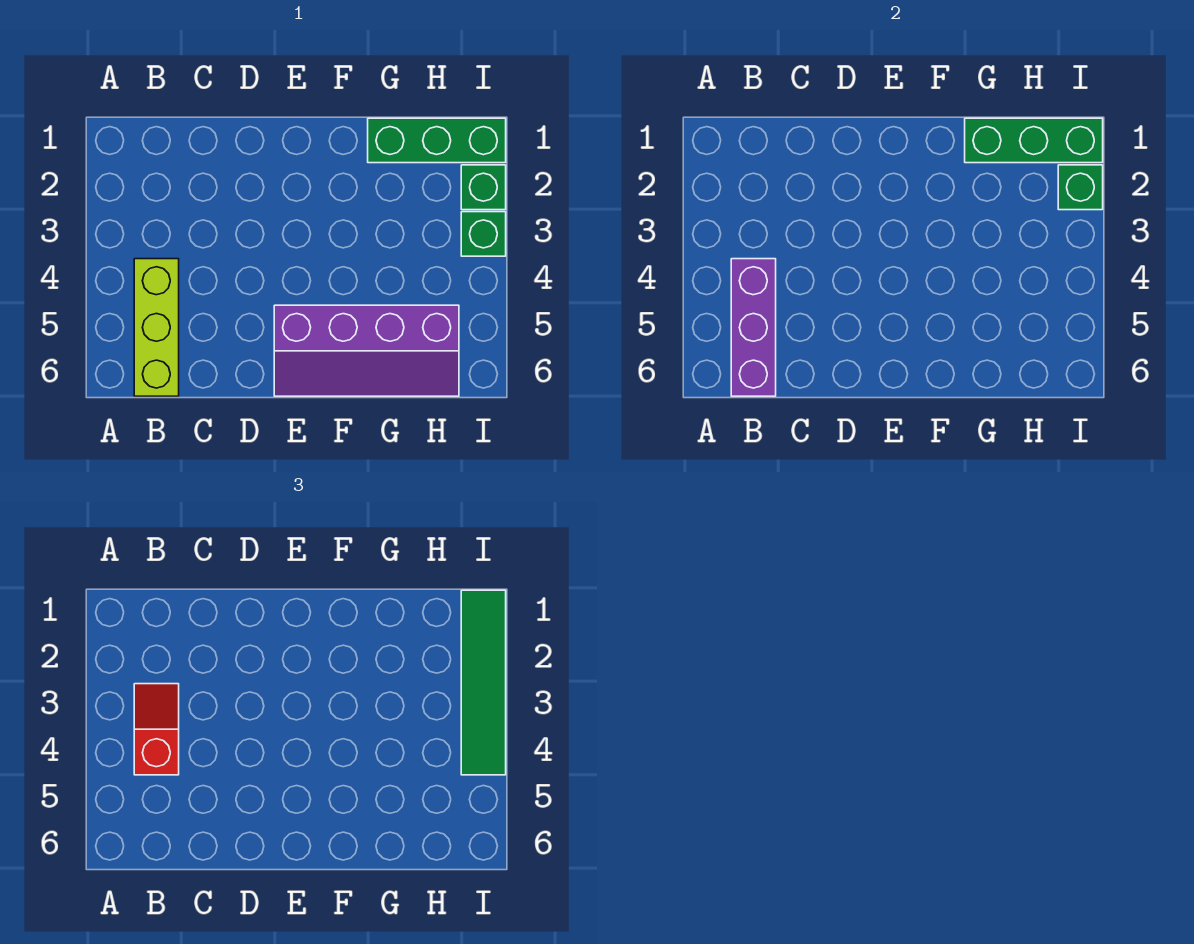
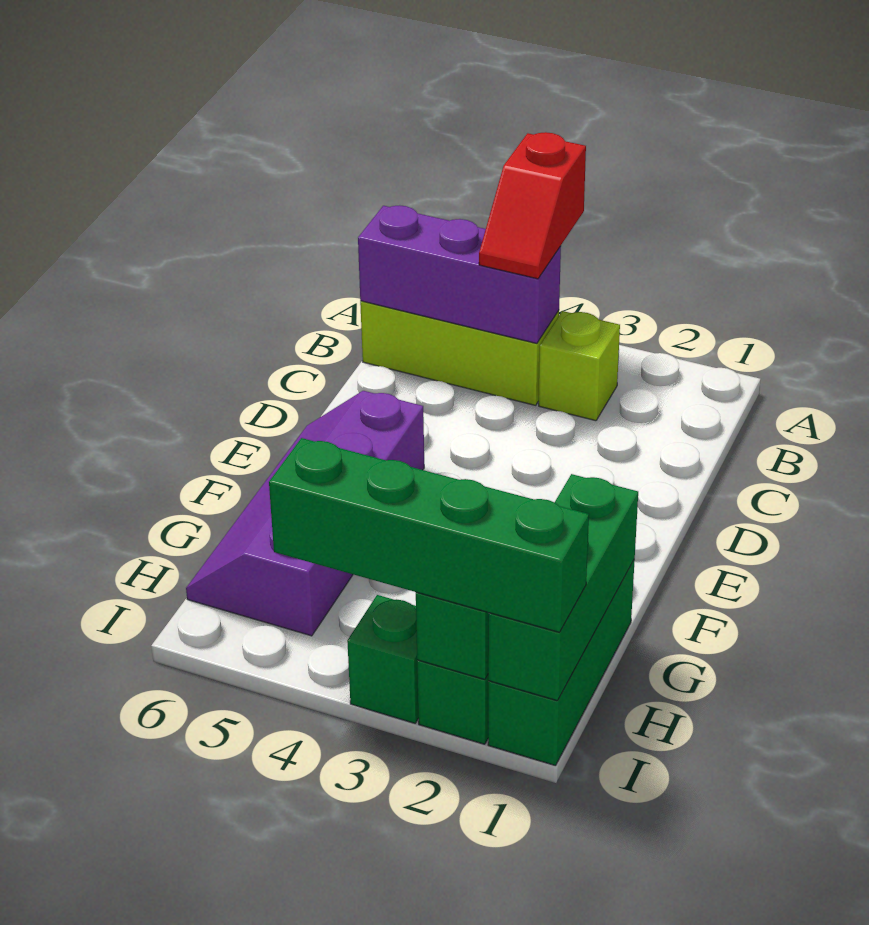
none -> lime brick B3 level 1
red slope B3:B4 level 3 top 4 -> red slope A4:B4 level 3 top A
green tile I1:I4 level 3 -> green brick I1:I4 level 3

